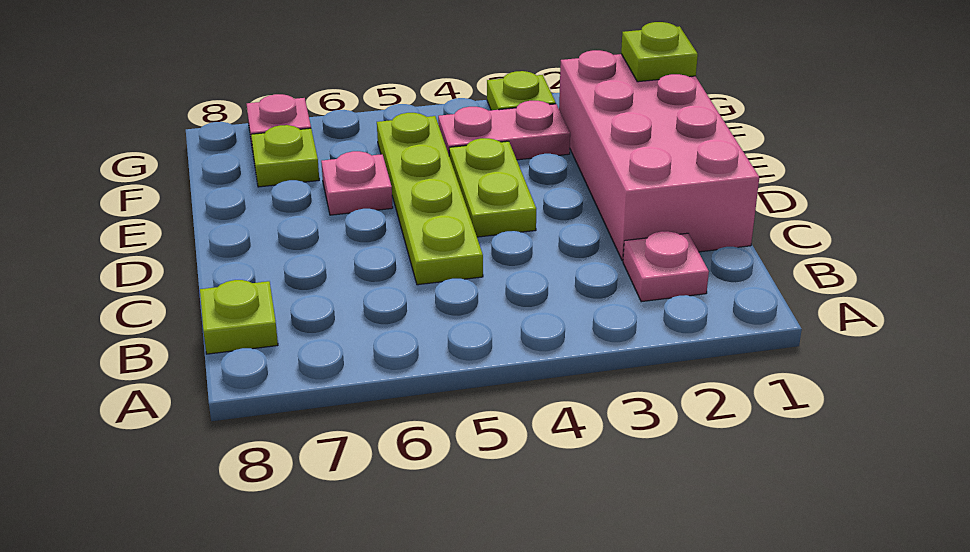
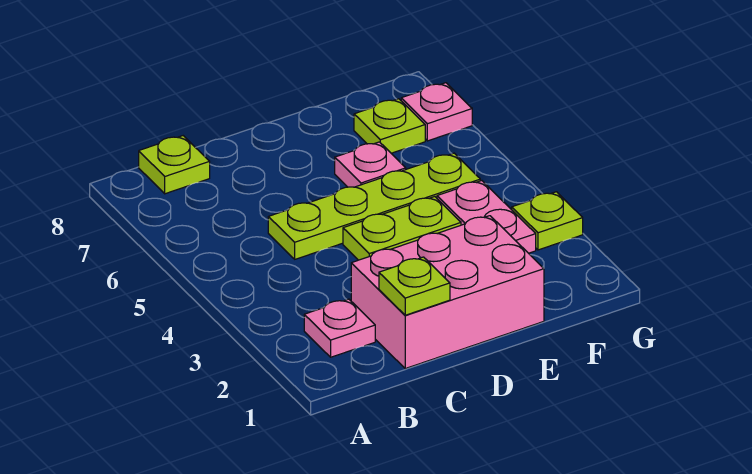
pink brick C1:F2 level 1 -> pink brick C1:E2 level 1
lime plate F1 level 2 -> lime plate C1 level 2

